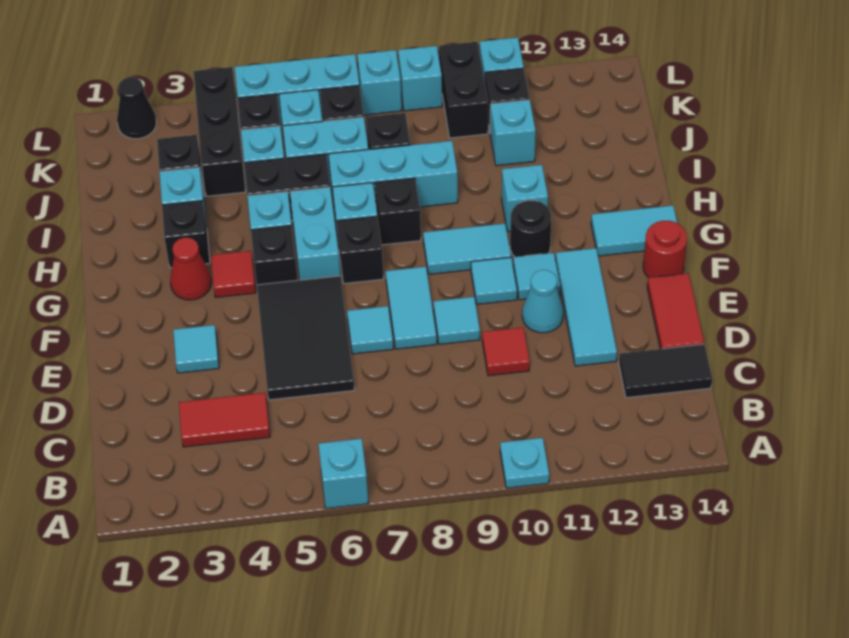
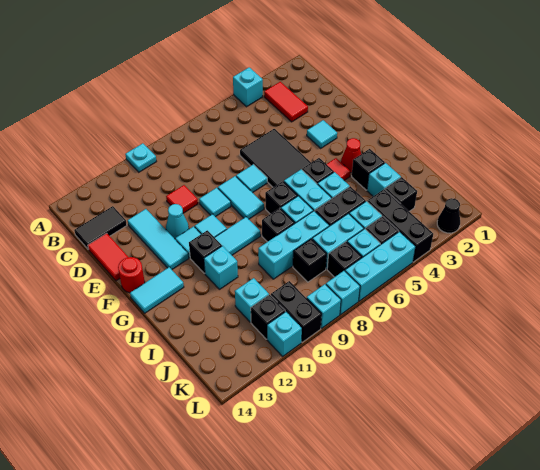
cyan brick A6 level 1 -> cyan brick A4 level 1
red tile C3:C4 level 1 -> red tile B3:C3 level 1
black round brick G11 level 1 -> black brick G11 level 1

